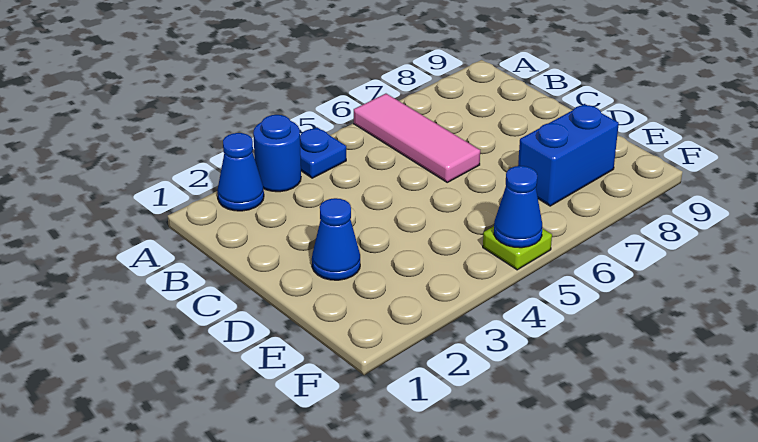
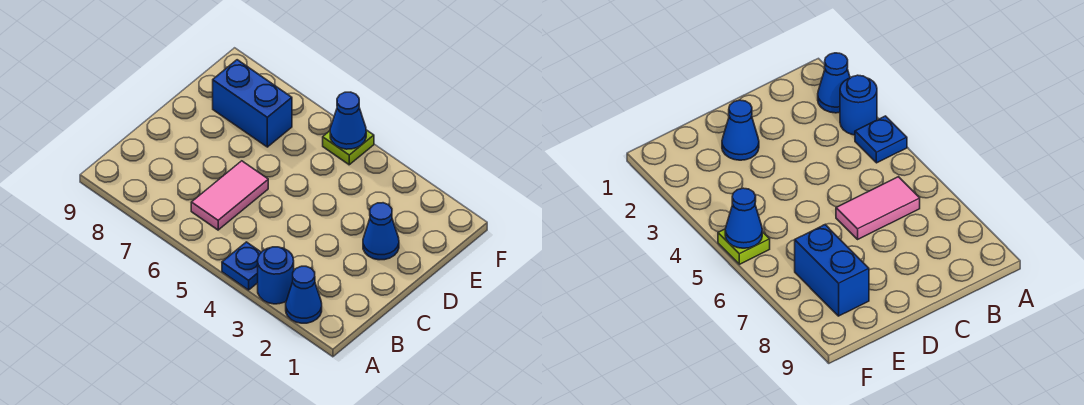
pink tile A6:C6 level 1 -> pink tile B6:C6 level 1

